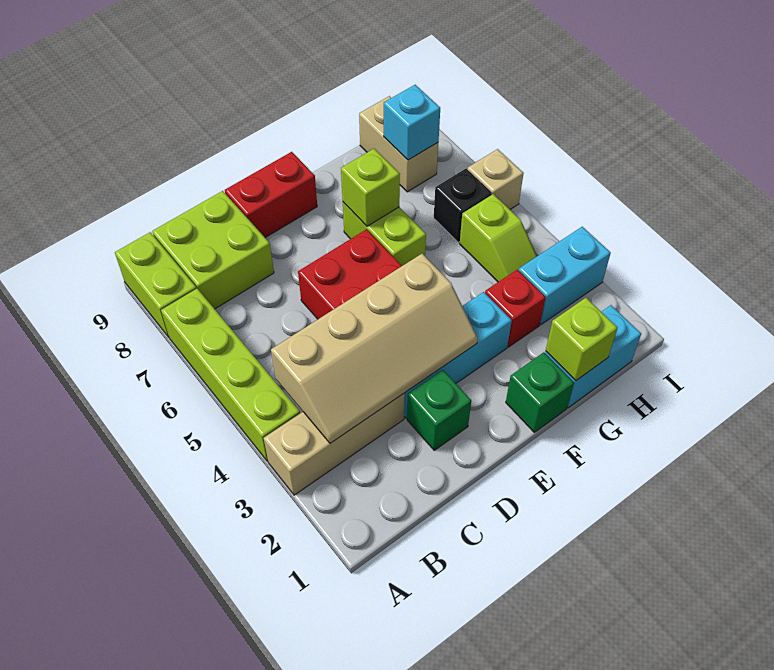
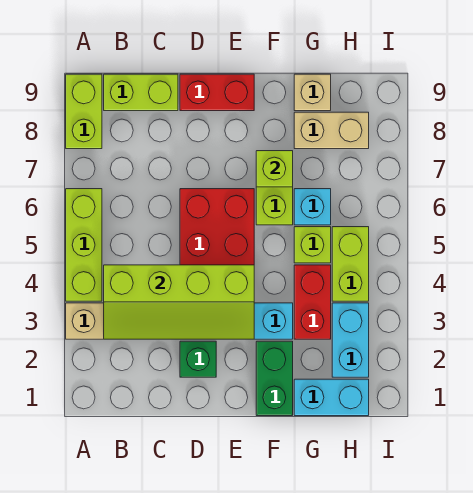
lime brick A4:A7 level 1 -> lime brick A4:A6 level 1
tan slope B3:E4 level 2 top 4 -> lime slope B3:E4 level 2 top 4
lime brick B8:C9 level 1 -> lime brick B9:C9 level 1
green brick F1 level 1 -> green brick F1:F2 level 1
lime brick G1 level 2 -> lime brick G5 level 1
red brick G3 level 1 -> red brick G3:G4 level 1
cyan brick H3:I3 level 1 -> cyan brick H2:H3 level 1
lime slope H4:H5 level 1 top 5 -> lime brick H4:H5 level 1
black brick H6 level 1 -> none
tan brick H8:H9 level 1 -> tan brick G8:H8 level 1
cyan brick H8 level 2 -> cyan brick G6 level 1
tan brick I6 level 1 -> tan brick G9 level 1

